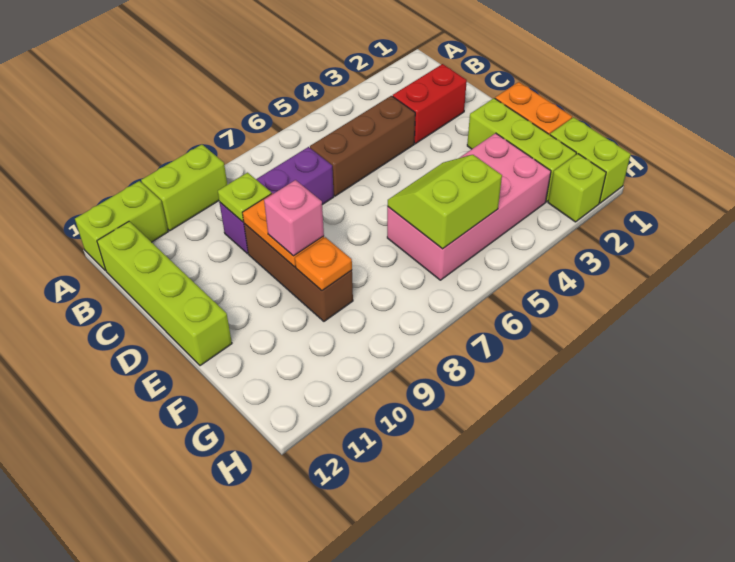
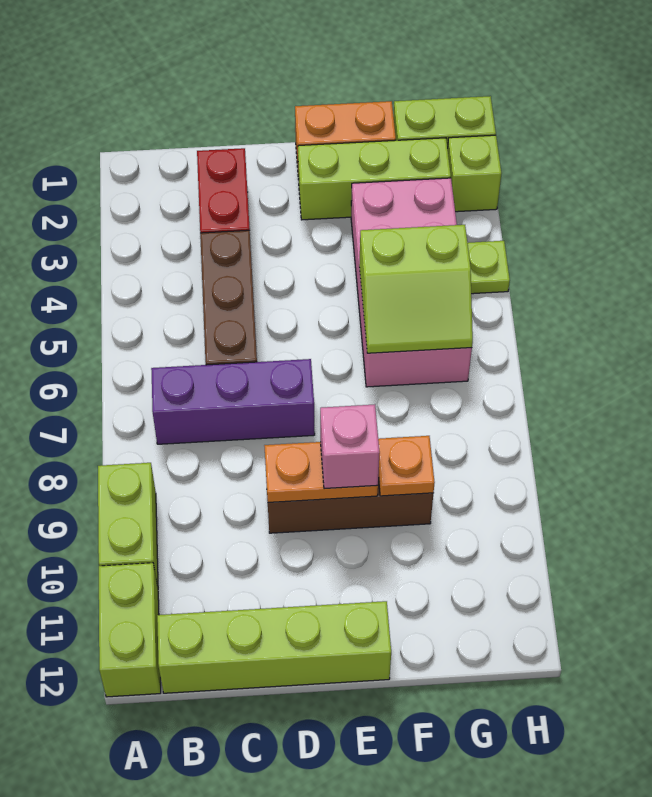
purple brick C7:C9 level 1 -> purple brick B7:D7 level 1
lime plate C9 level 2 -> lime plate H4 level 1
lime slope F5:G6 level 2 top G -> lime slope F5:G6 level 2 top 5

